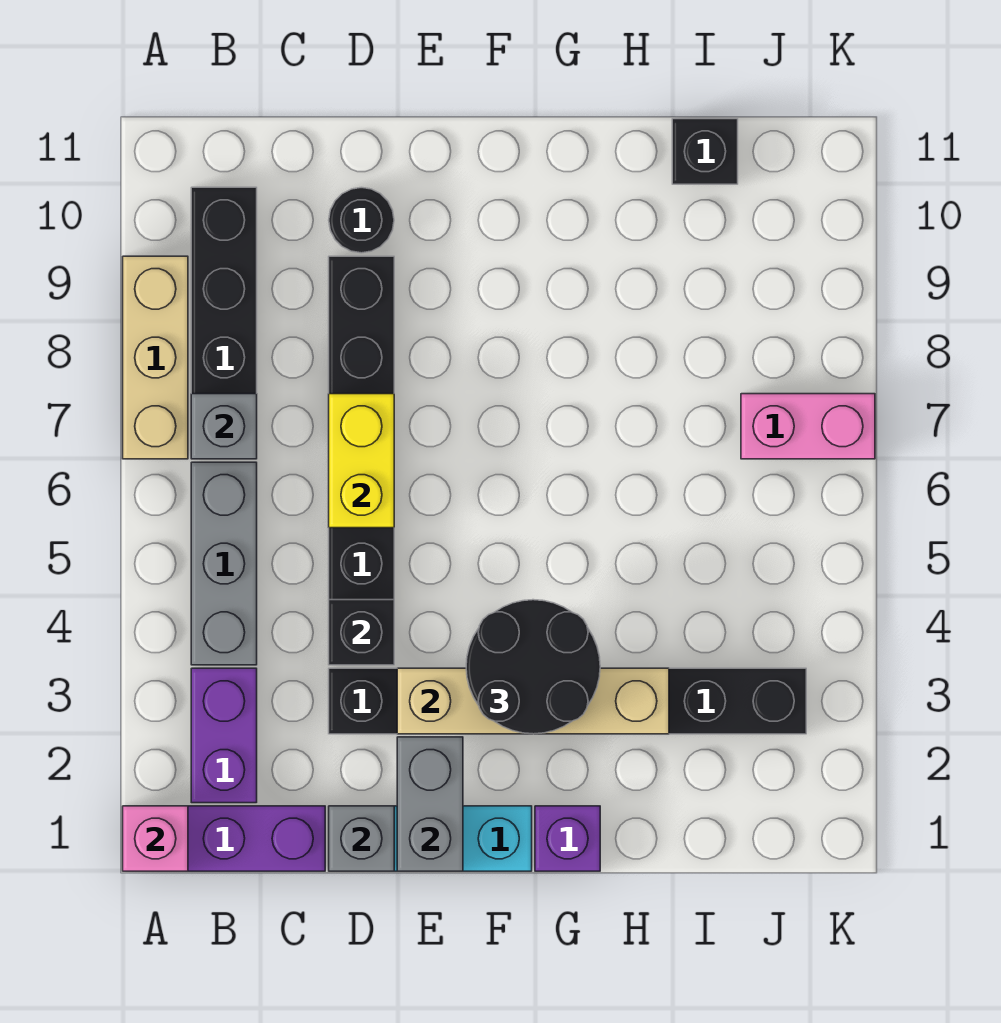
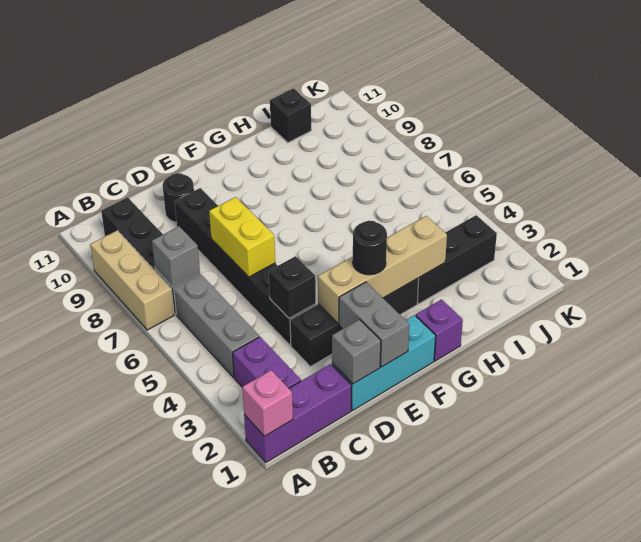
black round brick F3:G4 level 3 -> black round brick F3 level 3
pink brick J7:K7 level 1 -> none

